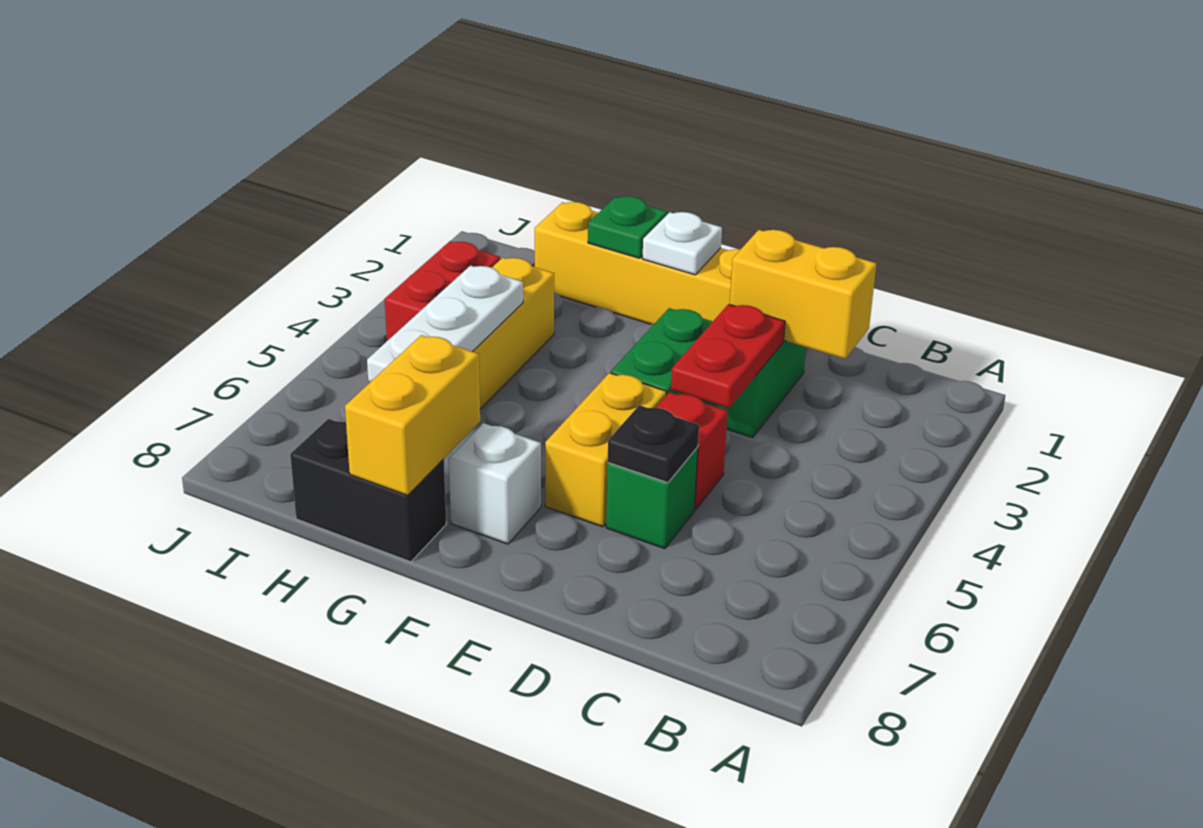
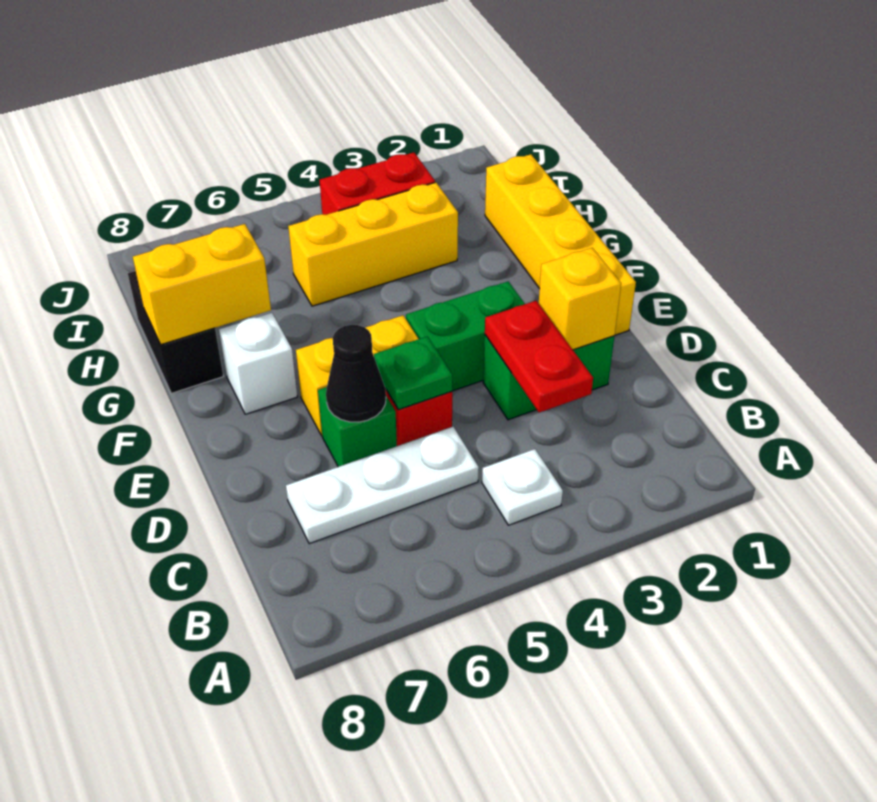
yellow brick C2:D2 level 2 -> yellow brick D2 level 2
red plate D3:D4 level 2 -> red plate C3:D3 level 2
black plate D6 level 2 -> black cone D6 level 2
white plate F1 level 2 -> white plate B4 level 1
green plate G1 level 2 -> green plate D5 level 2
white plate H4:H6 level 2 -> white plate C5:C7 level 1

